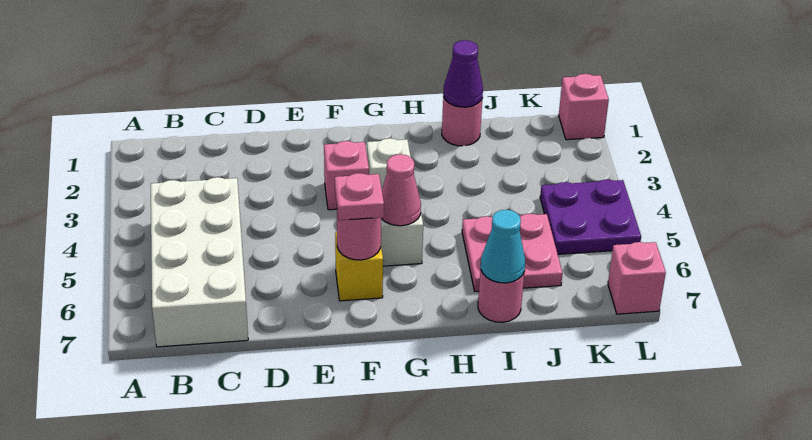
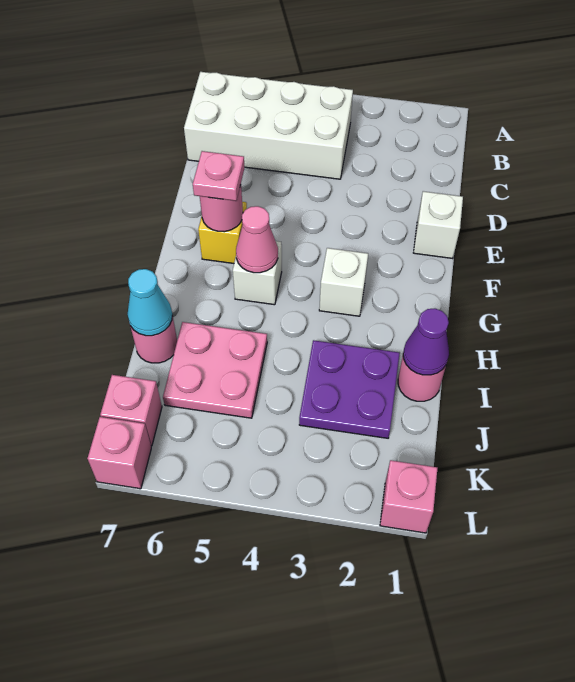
none -> white brick E1 level 1
pink brick F3 level 1 -> pink brick K7 level 1
purple plate K4:L5 level 1 -> purple plate I2:J3 level 1

